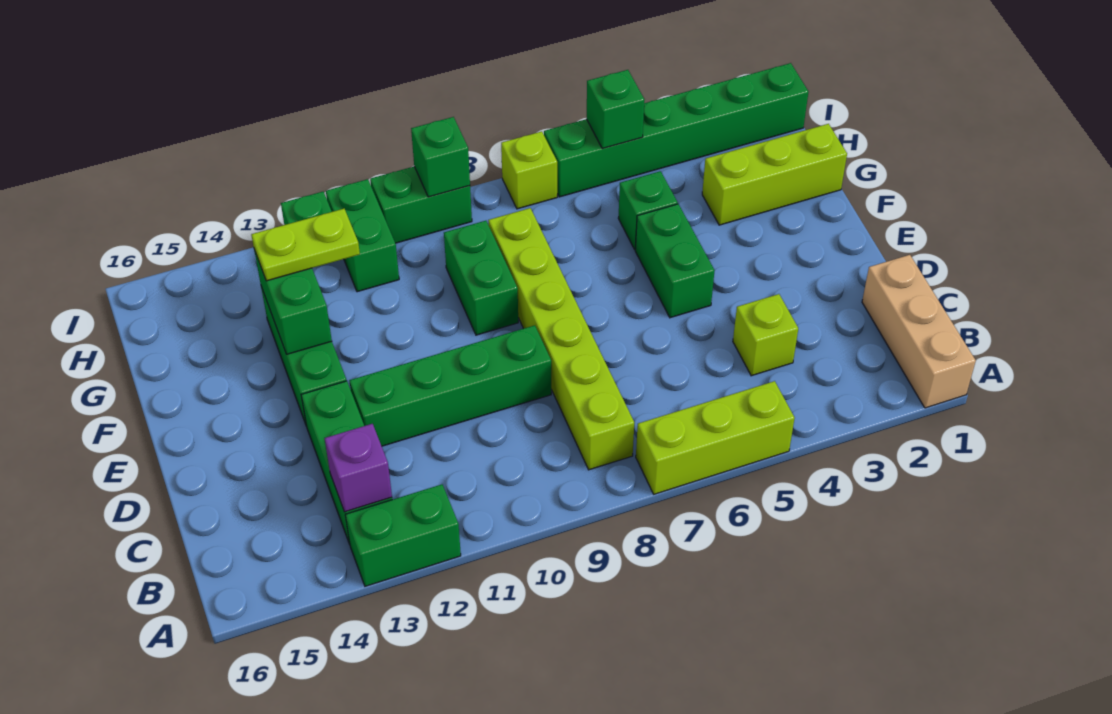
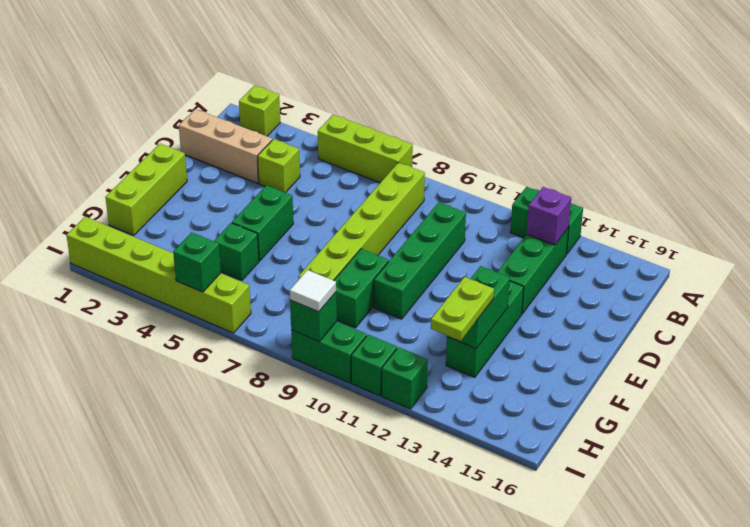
tan brick A1:C1 level 1 -> tan brick C1:C3 level 1
green brick D9:D12 level 1 -> green brick C10:F10 level 1
lime brick G1:G3 level 1 -> lime brick E1:G1 level 1
lime plate G12:G13 level 3 -> lime plate G13:H13 level 3
green brick H11:I11 level 1 -> green brick I11 level 1
green brick I1:I6 level 1 -> lime brick I1:I6 level 1
lime brick I7 level 1 -> lime brick A2 level 1
none -> white tile I9 level 3

